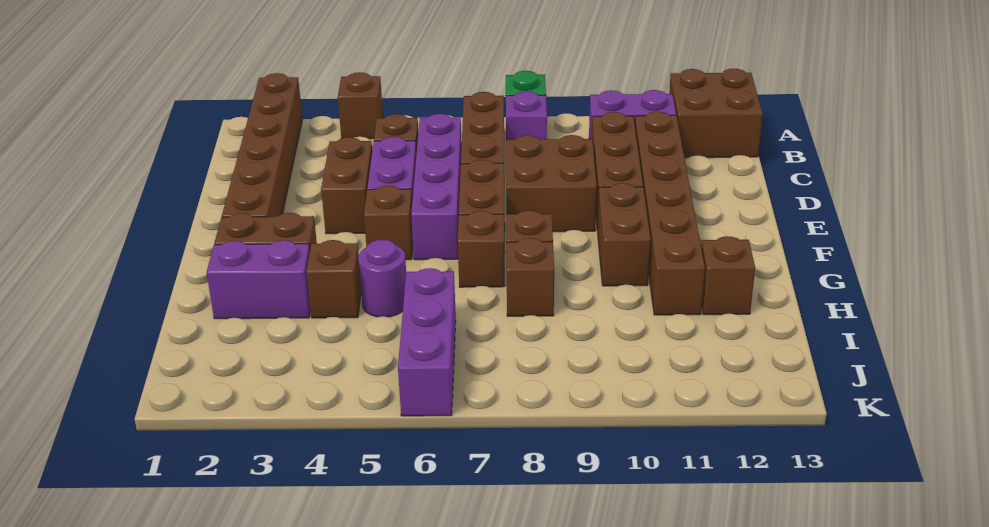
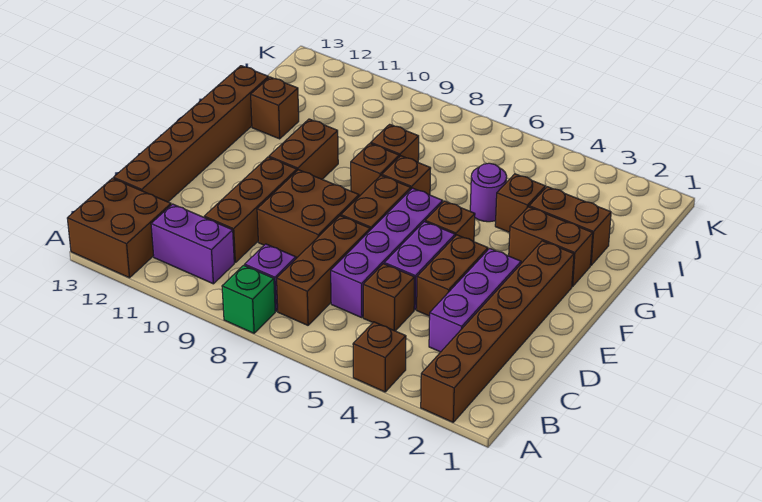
brown brick C11:H11 level 1 -> brown brick C13:H13 level 1
purple brick H2:H3 level 1 -> brown brick H2:H3 level 1
purple brick I6:K6 level 1 -> purple brick C3:E3 level 1

